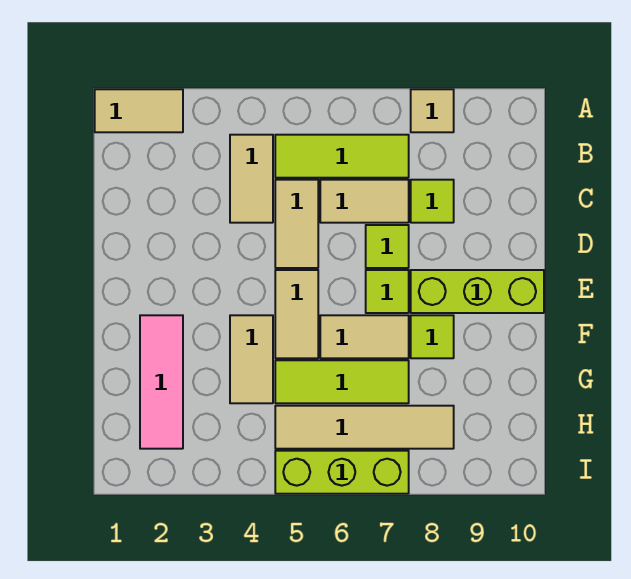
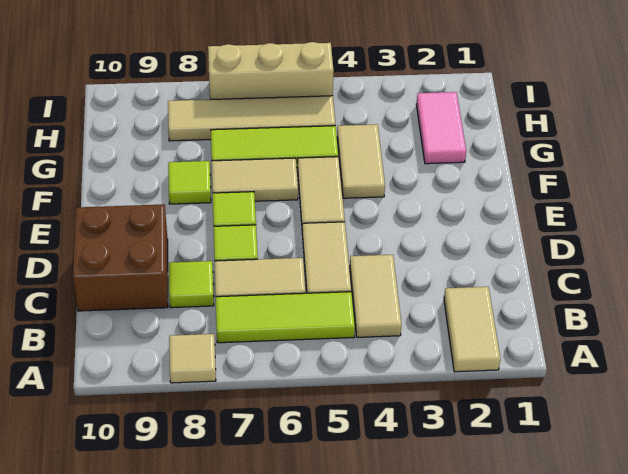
tan tile A1:A2 level 1 -> tan tile A2:B2 level 1
none -> brown brick C9:D10 level 1
lime brick E8:E10 level 1 -> none
pink tile F2:H2 level 1 -> pink tile G2:H2 level 1
lime brick I5:I7 level 1 -> tan brick I5:I7 level 1

